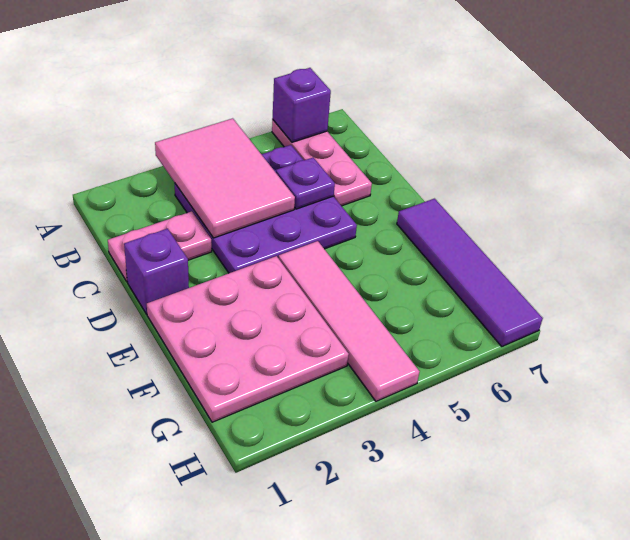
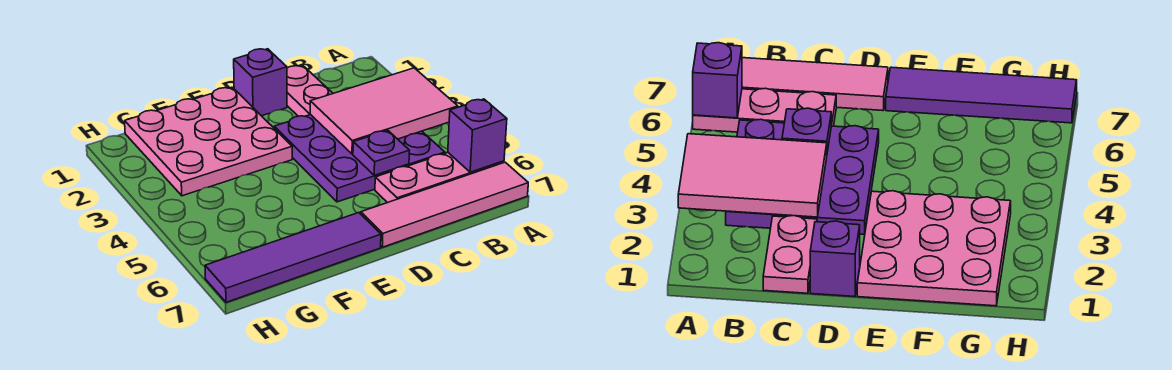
pink tile E4:H4 level 1 -> pink tile A7:D7 level 1

